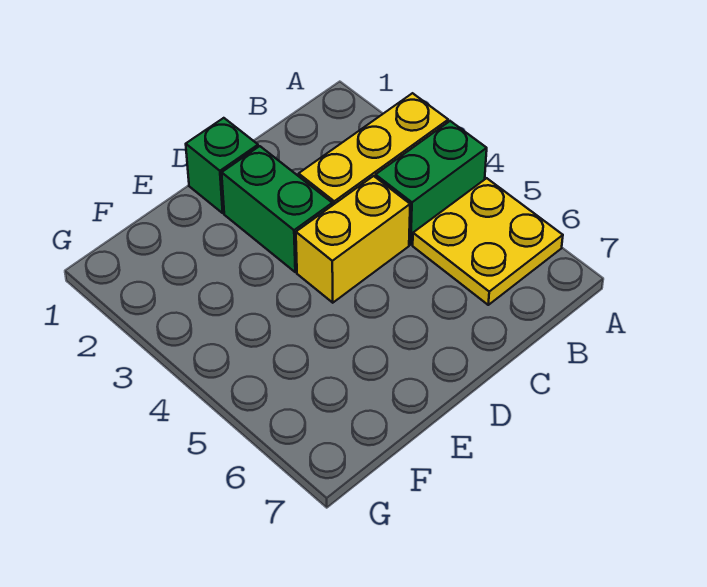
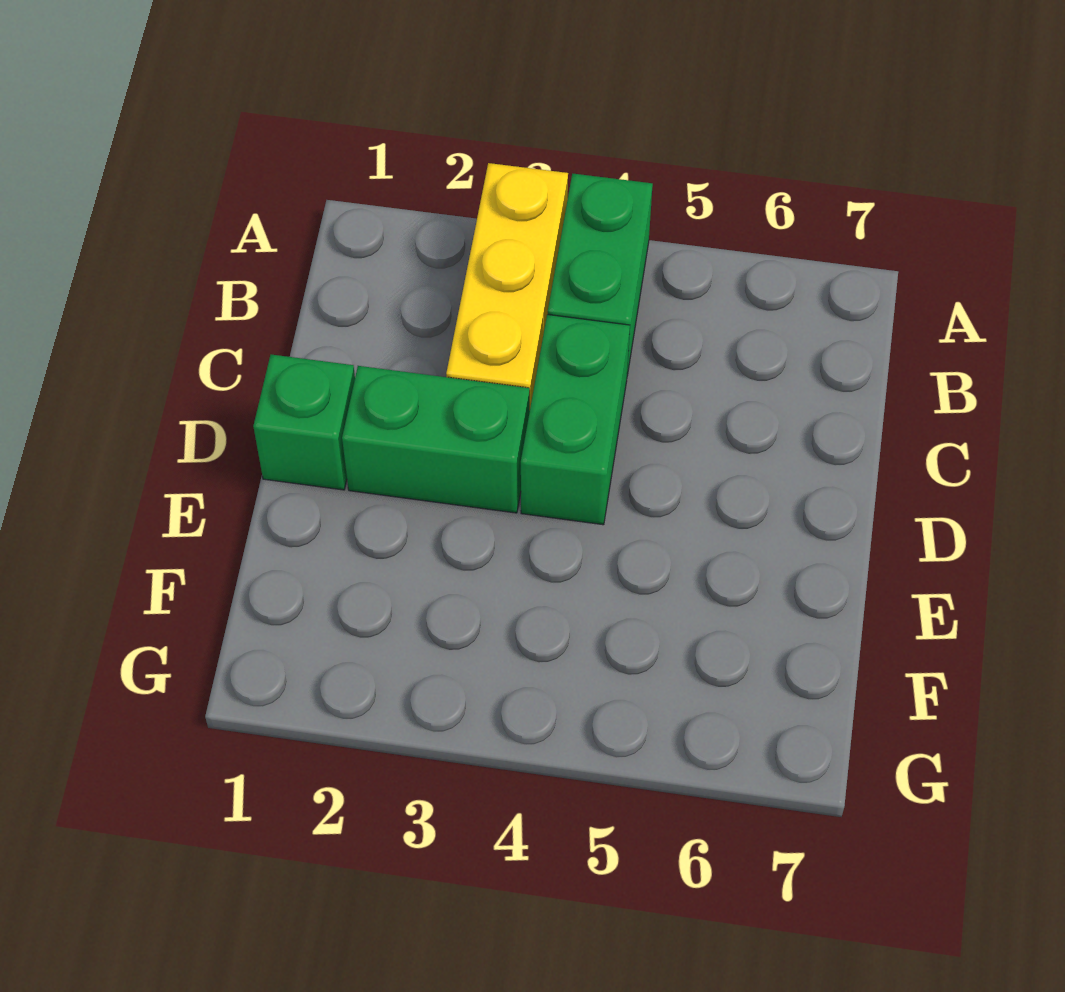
yellow plate A5:B6 level 1 -> none
yellow brick C4:D4 level 1 -> green brick C4:D4 level 1

